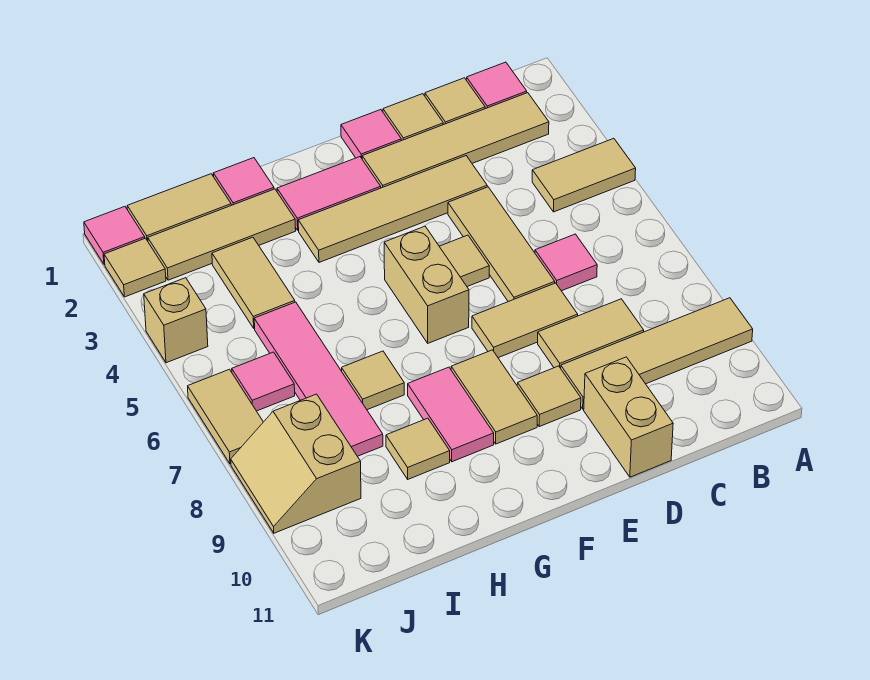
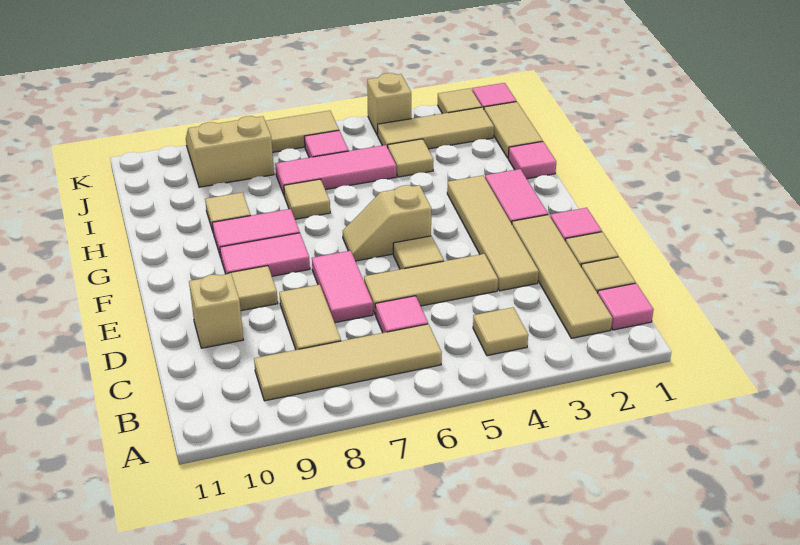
tan tile A4:B4 level 1 -> tan tile B4 level 1
tan tile A9:D9 level 1 -> tan tile B6:B9 level 1
tan tile D7:E7 level 1 -> pink tile D7:E7 level 1
tan brick D10:D11 level 1 -> tan brick D10 level 1
tan brick F5:F6 level 1 -> tan slope F5:F6 level 1 top 5
tan tile F8:F9 level 1 -> pink tile F8:F9 level 1
tan tile H2:J2 level 1 -> tan tile J2:J4 level 1
tan tile I3:I4 level 1 -> tan tile I4 level 1
pink tile I5:I8 level 1 -> pink tile I5:I7 level 1

